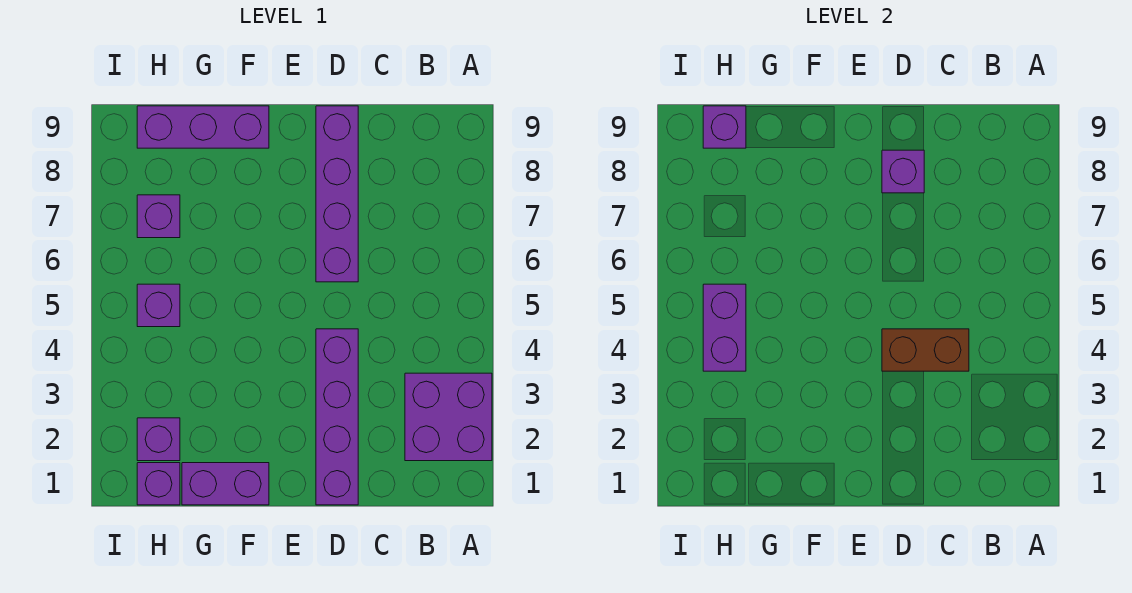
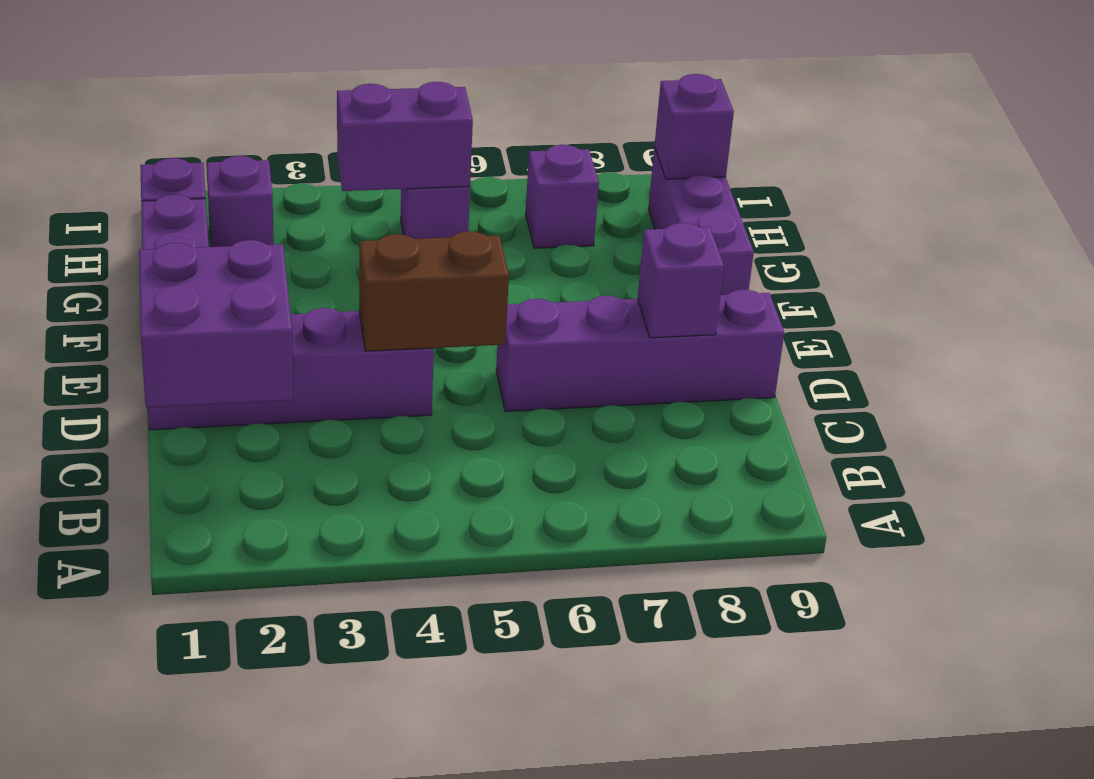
purple brick A2:B3 level 1 -> purple brick C1:D2 level 2
brown brick C4:D4 level 2 -> brown brick D4:D5 level 2

